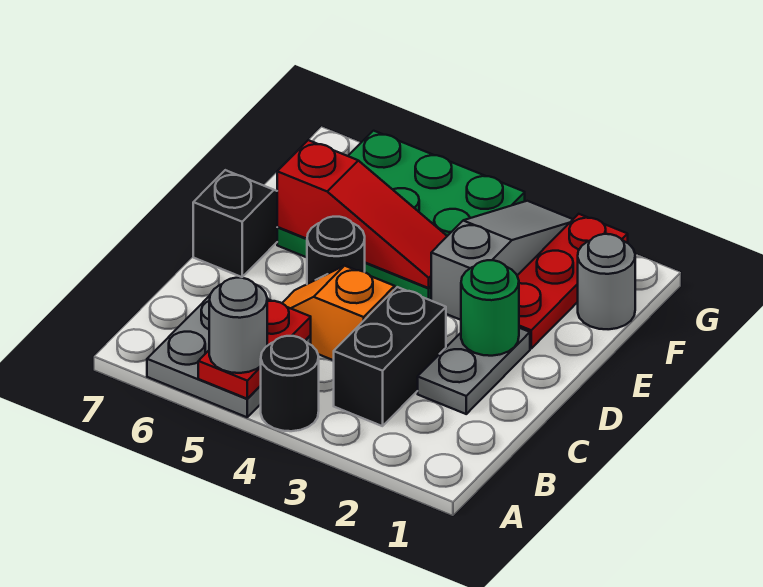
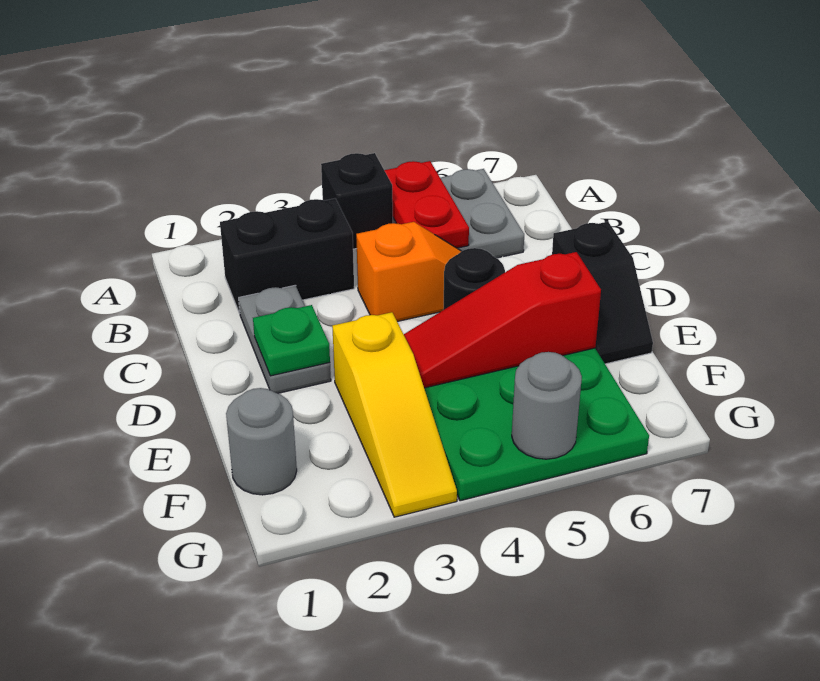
black round brick A4 level 1 -> black brick A4 level 1
grey round brick A5 level 3 -> grey round brick G5 level 2
black brick B3:C3 level 1 -> black brick B2:B3 level 1
green round brick D2 level 2 -> green plate D2 level 2
red plate E2:G2 level 1 -> none
grey slope E3:G3 level 1 top E -> yellow slope E3:G3 level 1 top E

